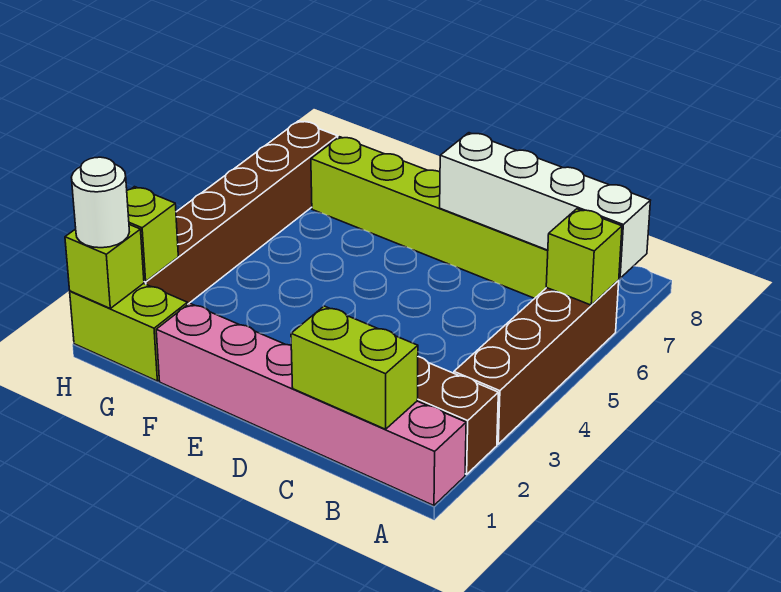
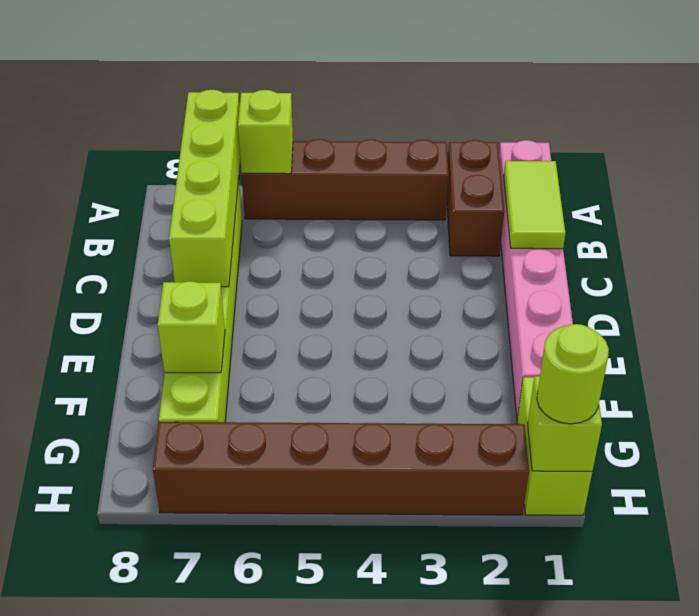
white brick A7:D7 level 2 -> lime brick A7:D7 level 2
lime brick B1:C1 level 2 -> lime tile B1:C1 level 2
white round brick H1 level 3 -> lime round brick H1 level 3
lime brick H2 level 2 -> lime brick F7 level 2

